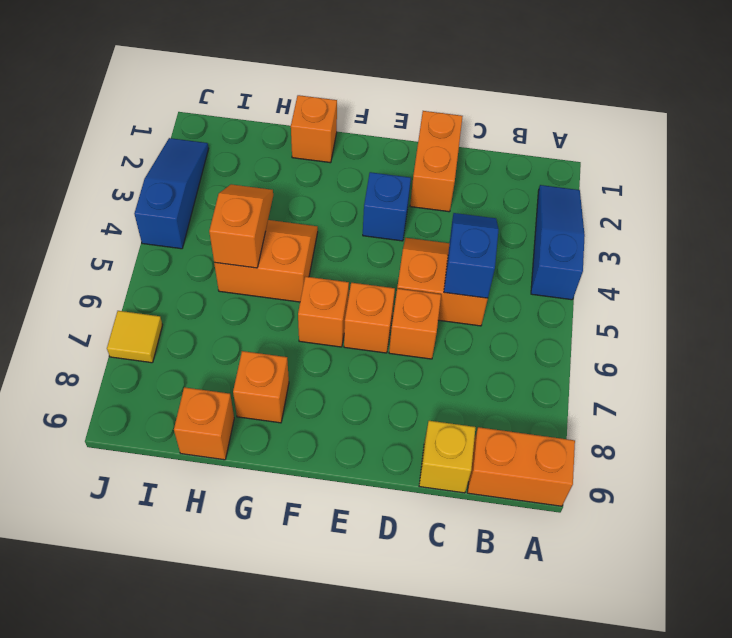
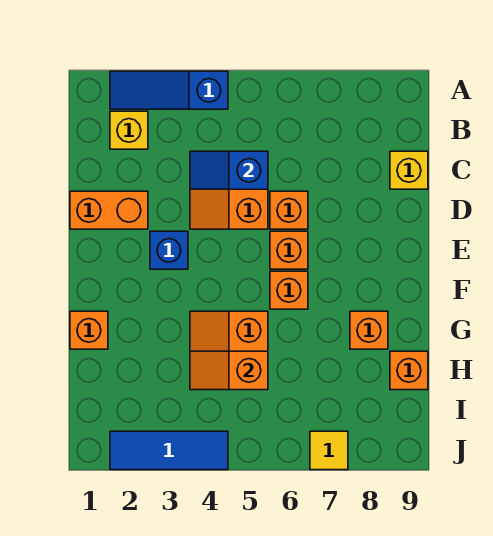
orange brick A9:B9 level 1 -> none
none -> yellow brick B2 level 1
blue slope J2:J4 level 1 top 4 -> blue tile J2:J4 level 1

